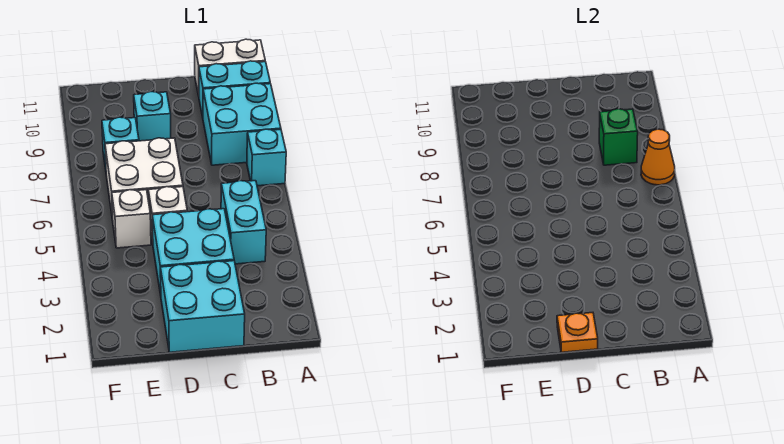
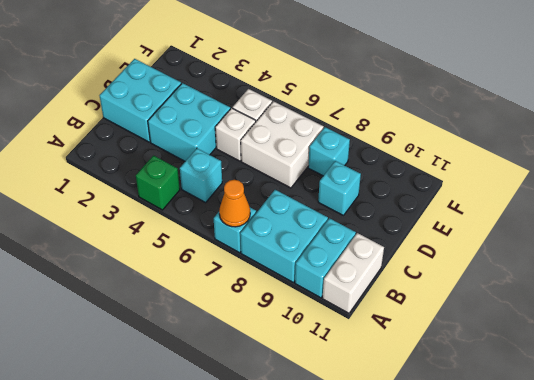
cyan brick B4:B5 level 1 -> cyan brick B5 level 1
green brick B8 level 2 -> green brick A4 level 1
orange plate D1 level 2 -> none

